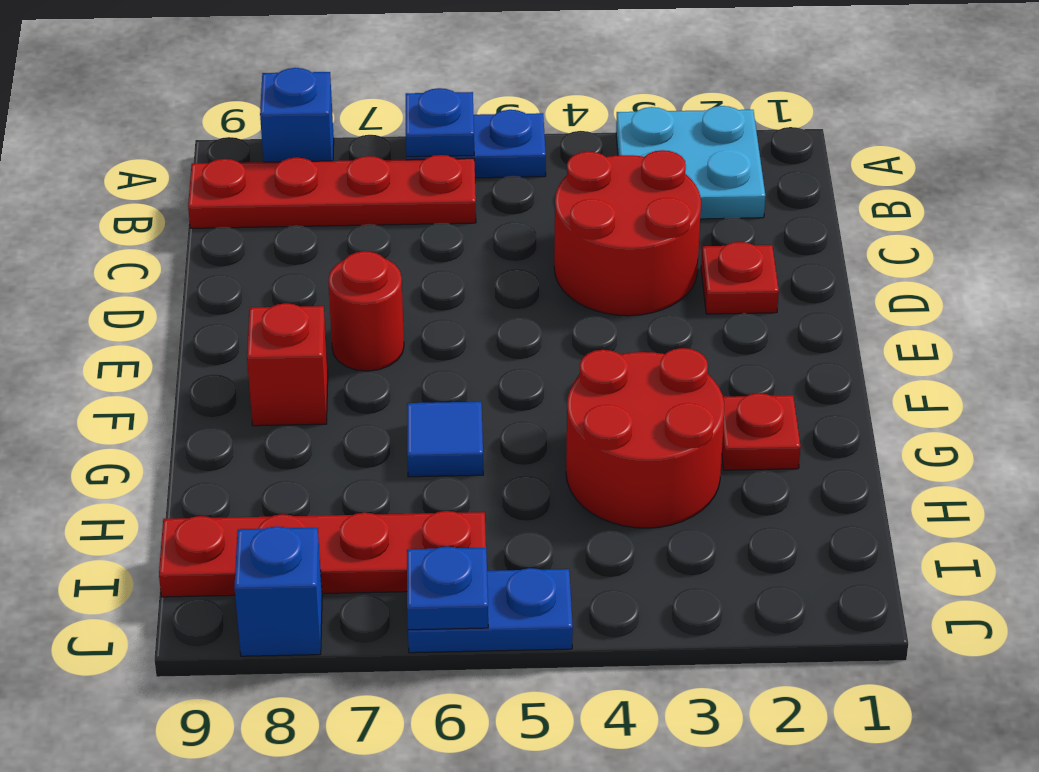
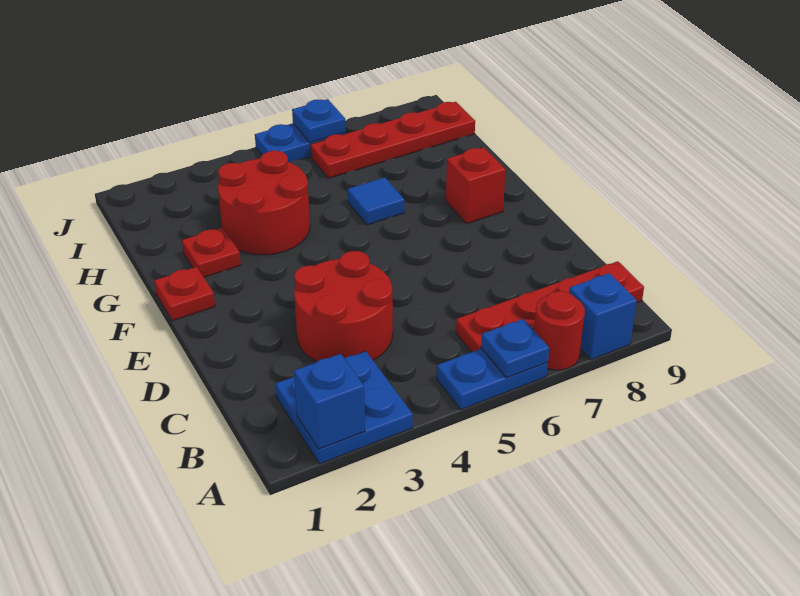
cyan plate A2:B3 level 1 -> blue plate A2:B3 level 1
red plate D2 level 1 -> red plate F1 level 1
red round brick E7 level 1 -> red round brick A7 level 1
blue brick J8 level 1 -> blue brick A2 level 2

